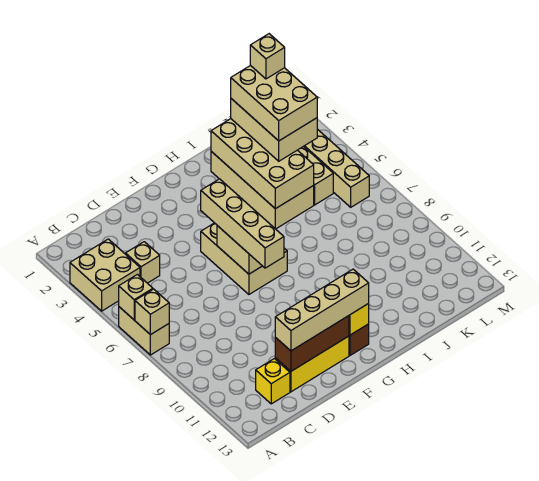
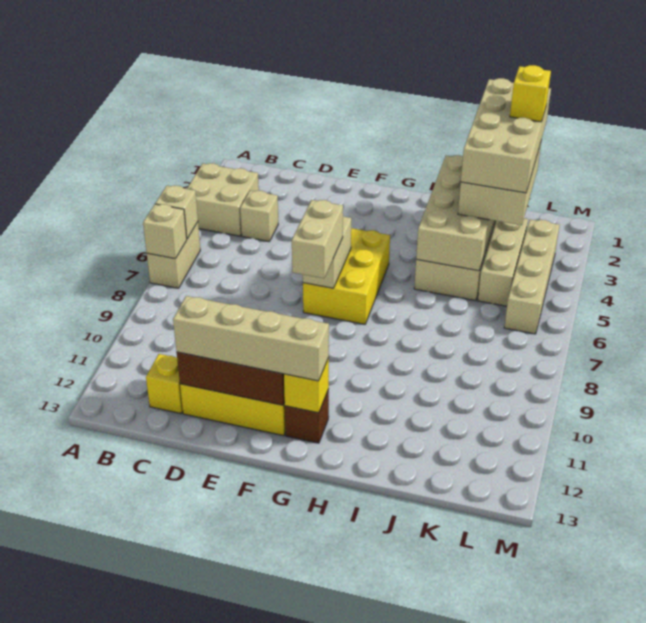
tan brick F5:G7 level 1 -> yellow brick F5:G7 level 1
tan brick F5:F8 level 3 -> tan brick F7:F8 level 3
tan brick J2:K4 level 4 -> tan brick J1:K4 level 4
tan brick K2 level 5 -> yellow brick K2 level 5

